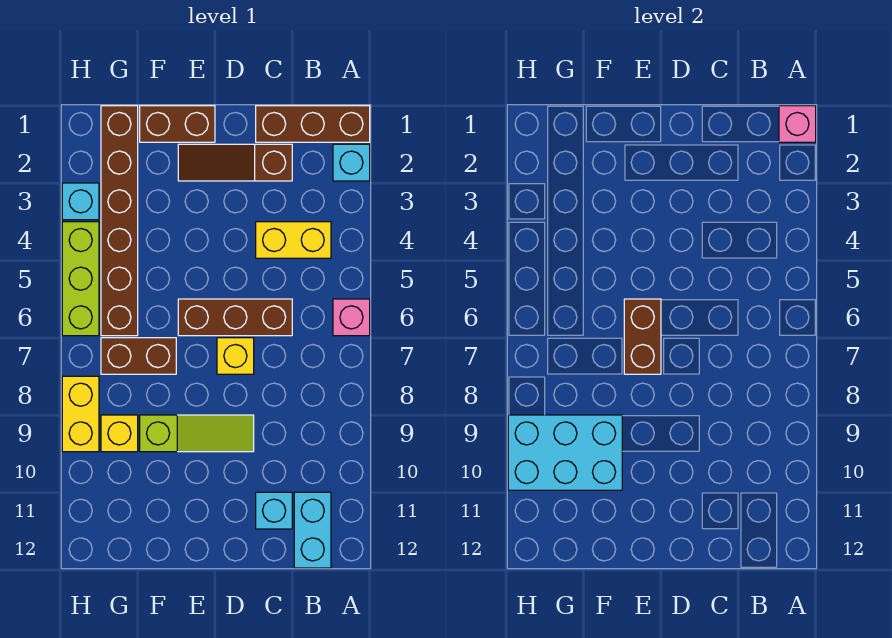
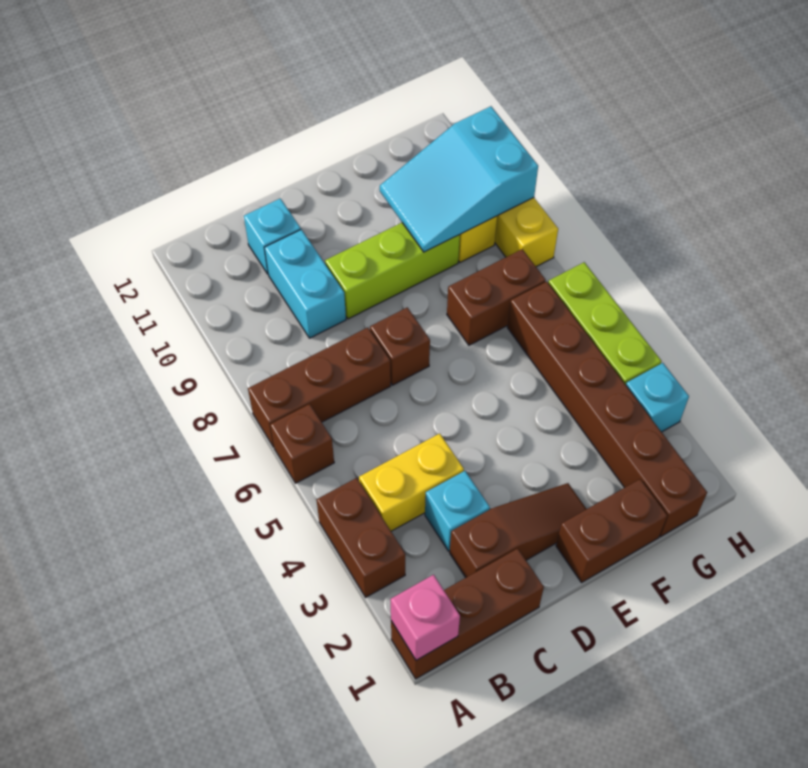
cyan brick A2 level 1 -> cyan brick C3 level 1
pink brick A6 level 1 -> brown brick A6 level 1
cyan brick B11:B12 level 1 -> cyan brick C9:C10 level 1
brown brick C6:E6 level 1 -> brown brick A7:C7 level 1
yellow brick D7 level 1 -> brown brick D7 level 1
lime slope D9:F9 level 1 top F -> lime brick D9:F9 level 1
brown brick E6:E7 level 2 -> brown brick A3:A4 level 1
cyan brick F9:H10 level 2 -> cyan slope F9:H10 level 2 top H

